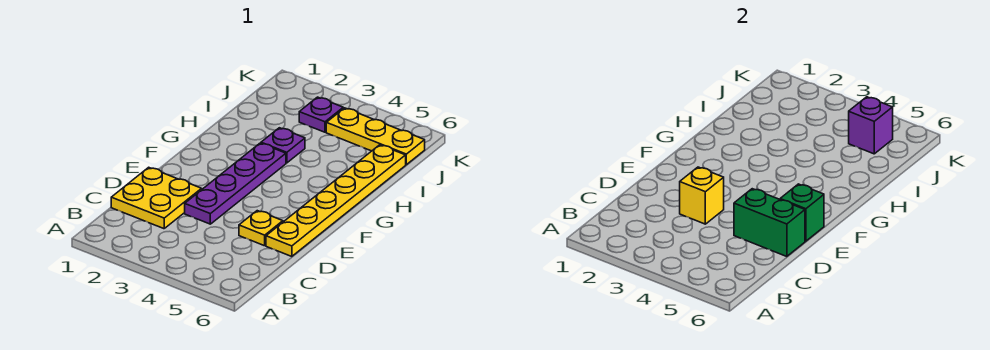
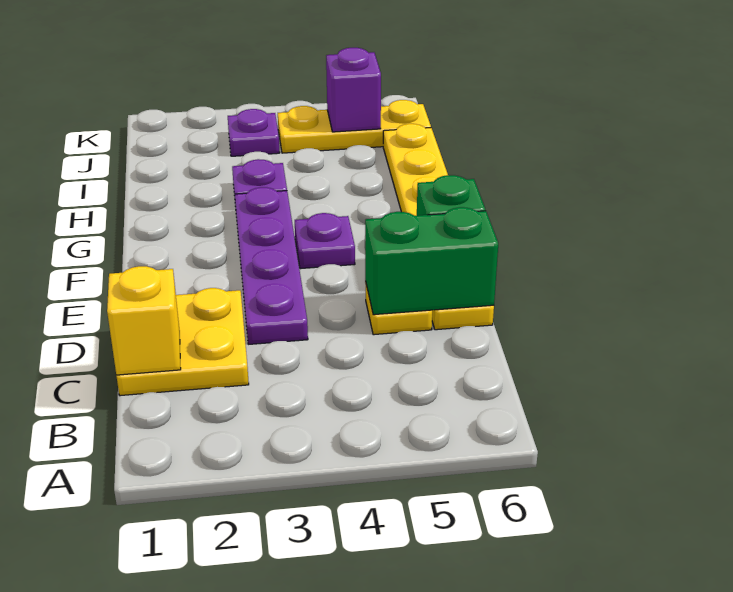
yellow brick D3 level 2 -> yellow brick C1 level 2
none -> purple plate F4 level 1

